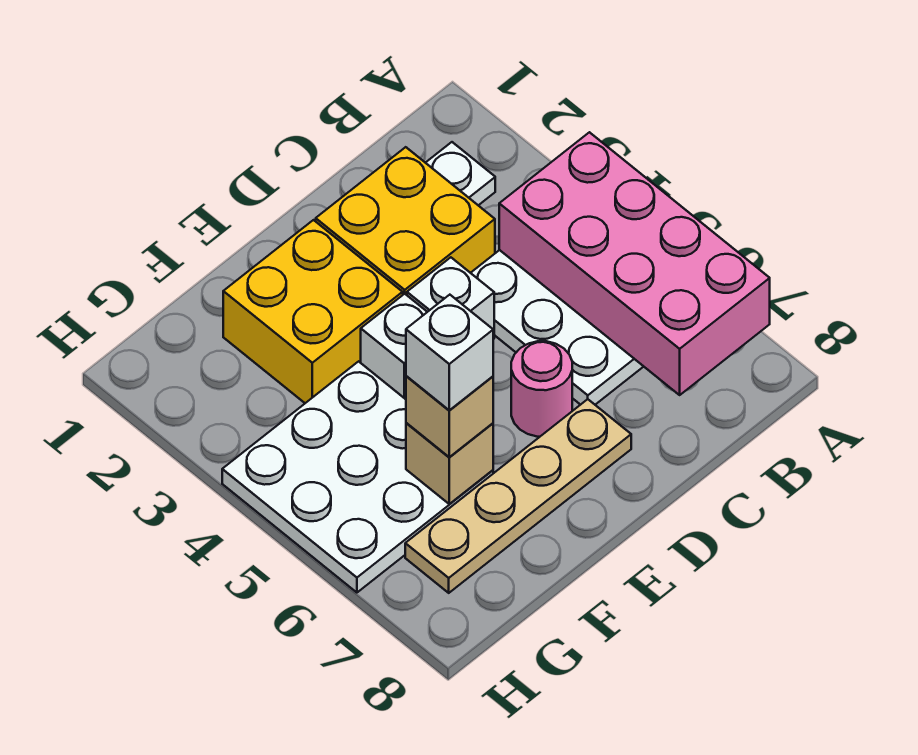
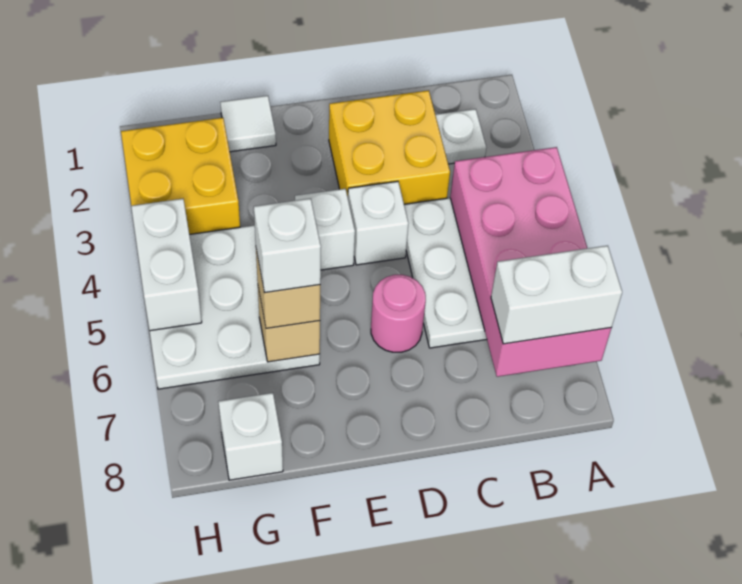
none -> white brick A7:B7 level 3
tan plate D7:G7 level 1 -> none
yellow brick E2:F3 level 1 -> yellow brick G2:H3 level 1
none -> white tile F1 level 1
none -> white brick G8 level 1
none -> white brick H4:H5 level 2

